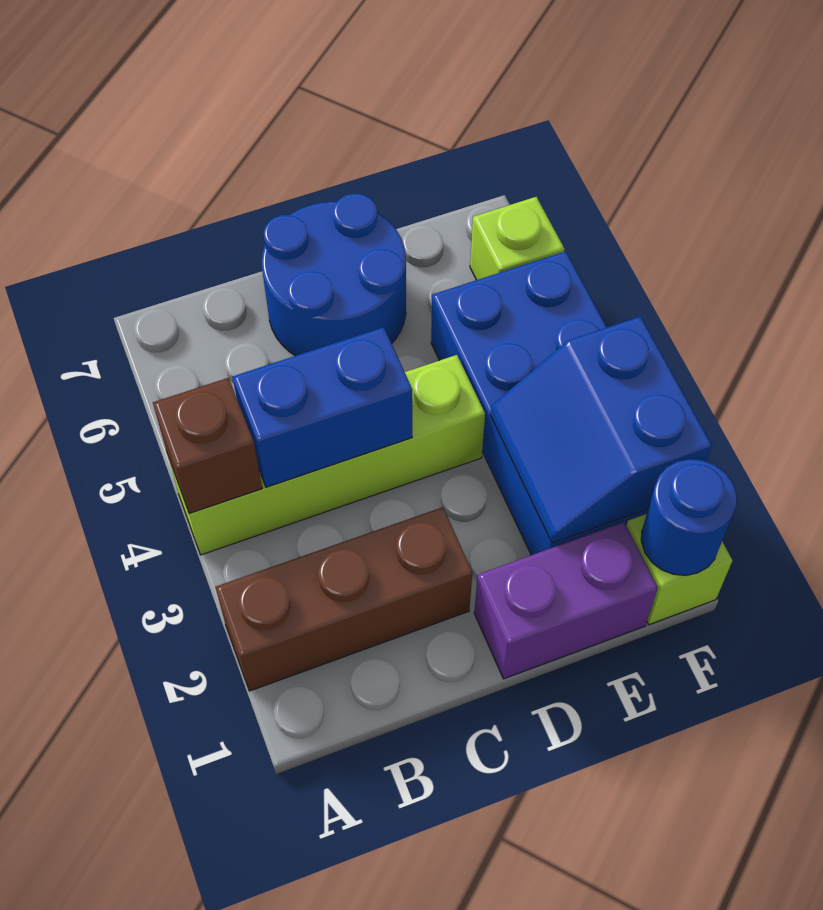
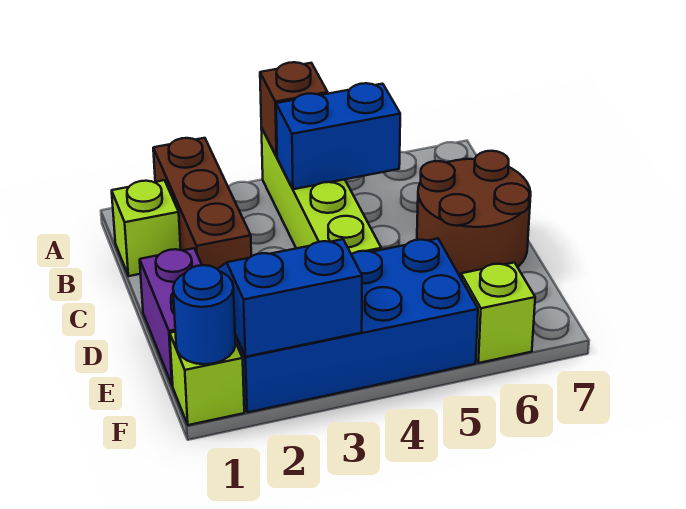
none -> lime brick B1 level 1
blue brick B4:C4 level 2 -> blue brick B4:B5 level 2
blue round brick C6:D7 level 1 -> brown round brick C6:D7 level 1

